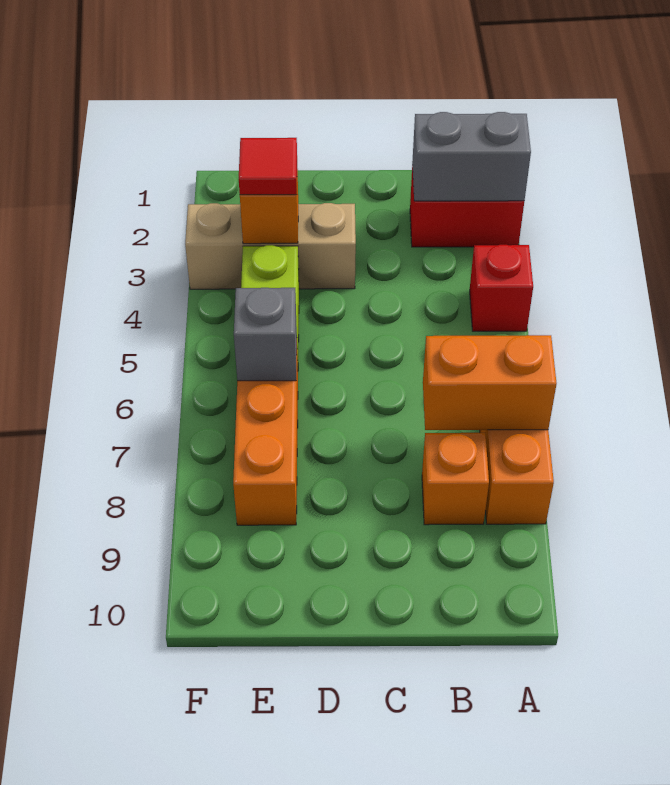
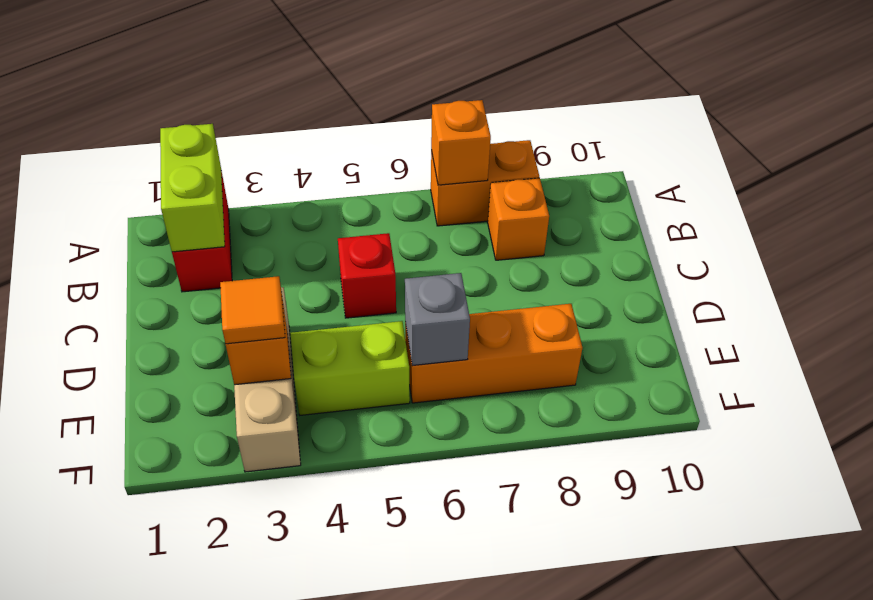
grey brick A2:B2 level 2 -> lime brick A2:B2 level 2
red brick A4 level 1 -> red brick C5 level 1
orange brick A7:B7 level 2 -> orange brick A7 level 2
red tile E3 level 3 -> orange tile E3 level 3

